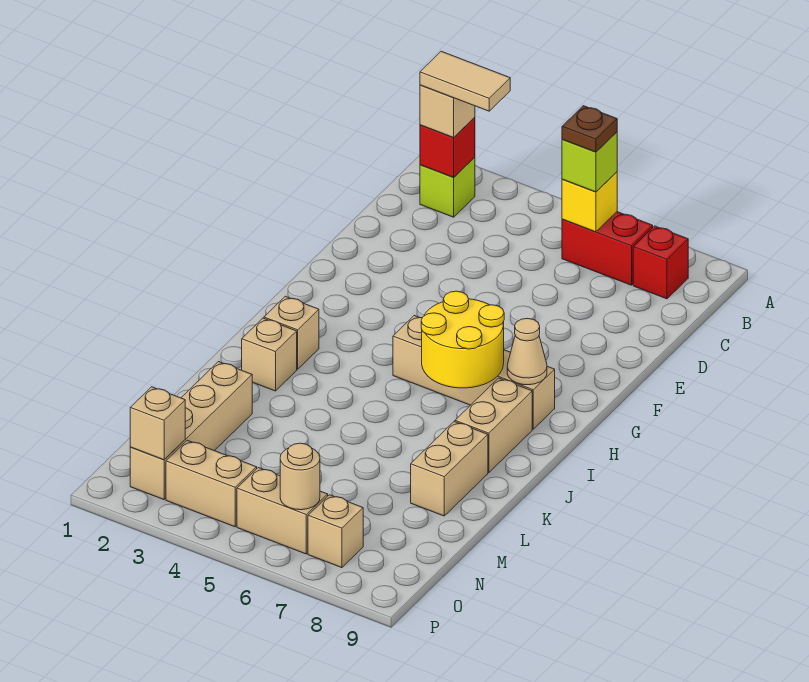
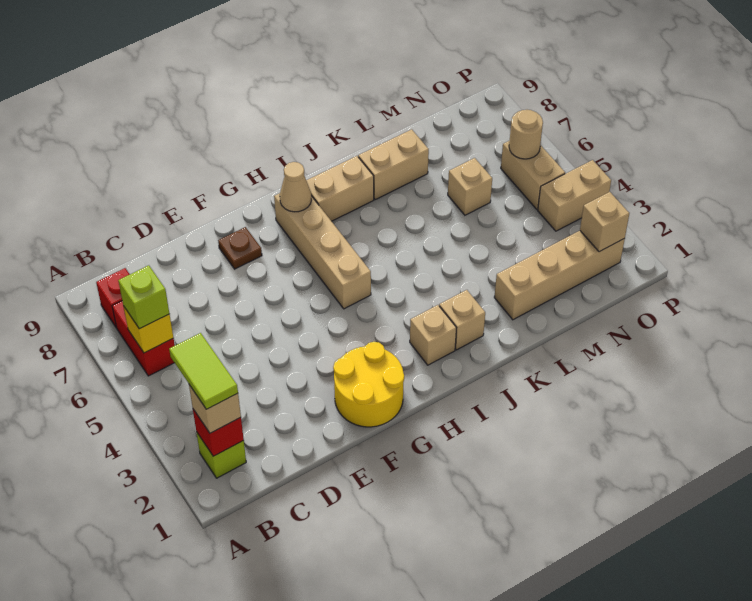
tan tile B2:B3 level 4 -> lime tile B2:B3 level 4
brown plate B6 level 4 -> brown plate F8 level 1
yellow round brick H6:I7 level 2 -> yellow round brick F1:G2 level 1
tan brick O3:O4 level 1 -> tan brick O4:P4 level 1
tan brick O7 level 1 -> tan brick M6 level 1

